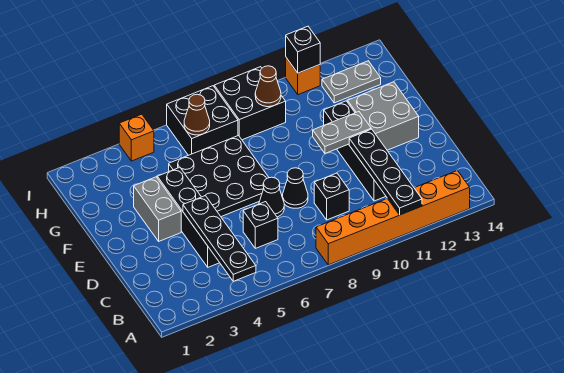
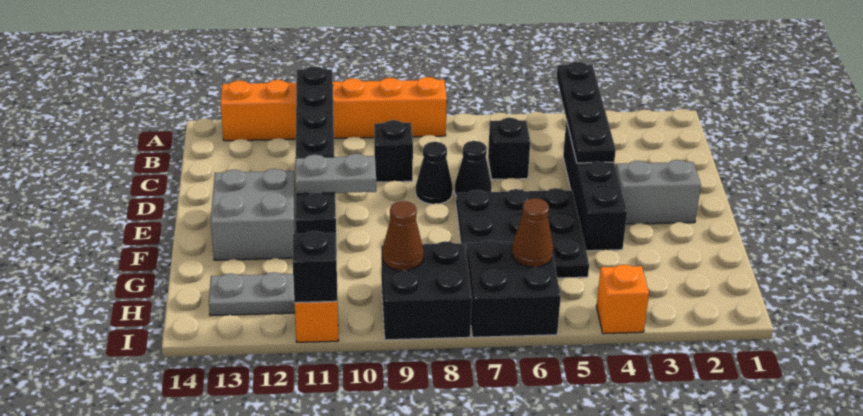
grey brick E3:F3 level 1 -> grey brick E2:E3 level 1

